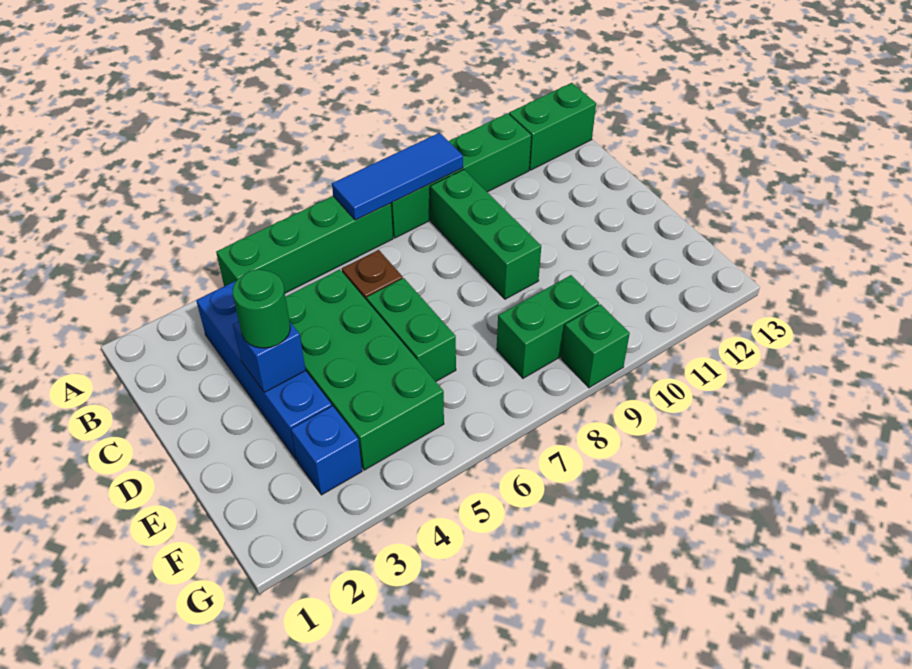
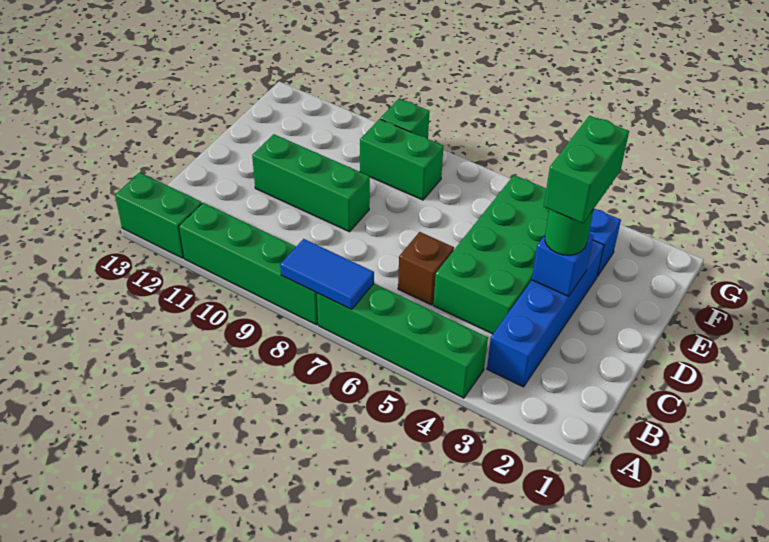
blue tile A7:A9 level 2 -> blue tile A7:A8 level 2
green brick B9:D9 level 1 -> green brick D9:D11 level 1
green brick D6:E6 level 1 -> green brick D3:E3 level 4

